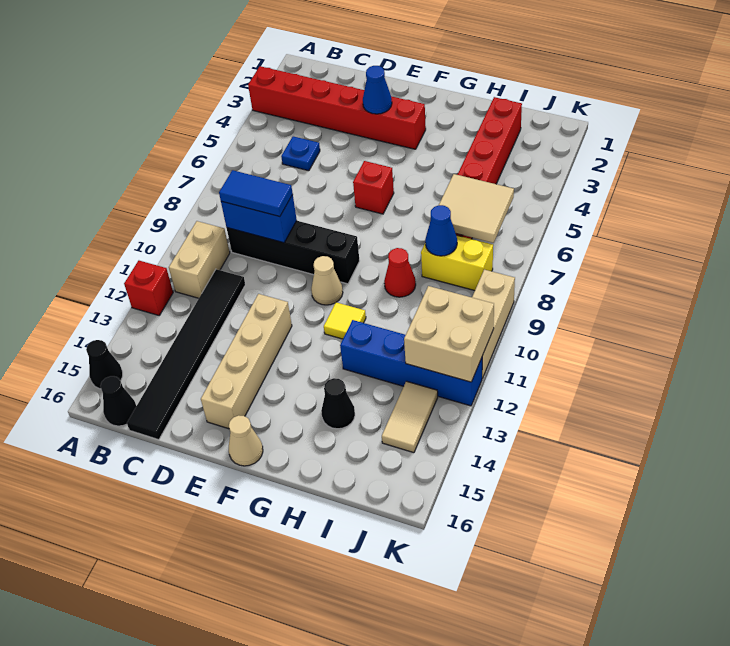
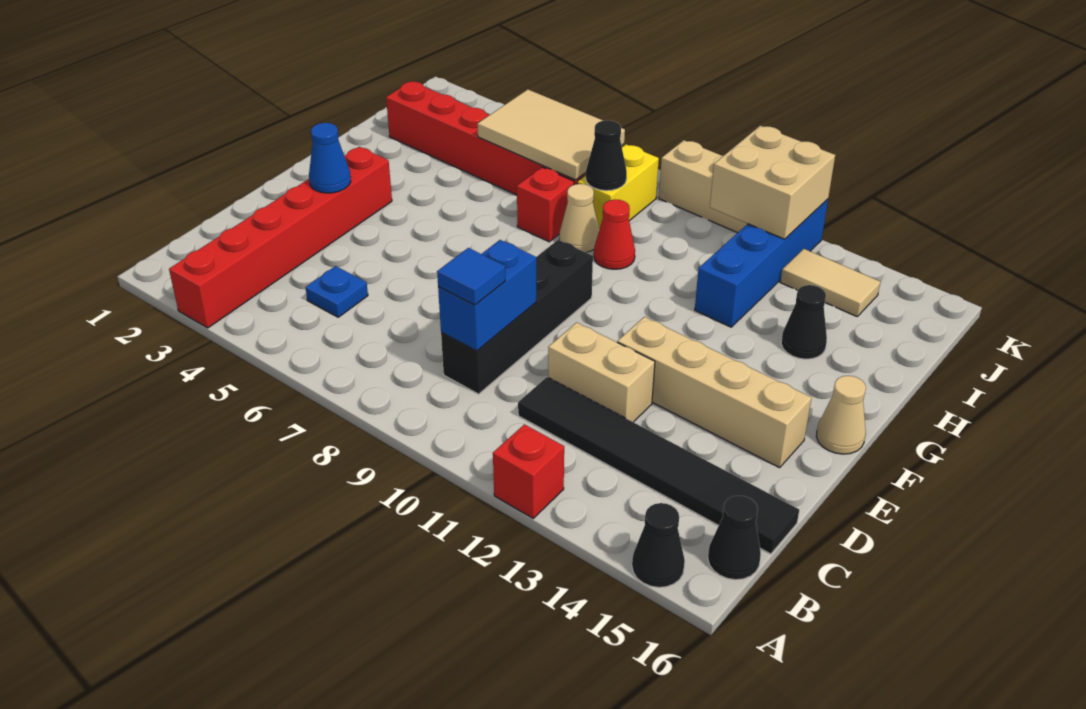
tan brick B10:B11 level 1 -> tan brick D11:D12 level 1
blue tile C9:D9 level 3 -> blue tile C9 level 3
red brick F6 level 1 -> red brick H7 level 1
tan cone F10 level 1 -> tan cone H8 level 1
yellow tile G11 level 1 -> none
tan tile I6:J7 level 2 -> tan tile I5:J7 level 2
blue cone I8 level 2 -> black cone I8 level 2

